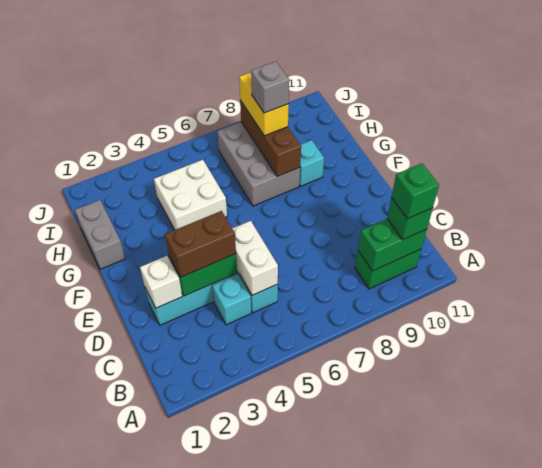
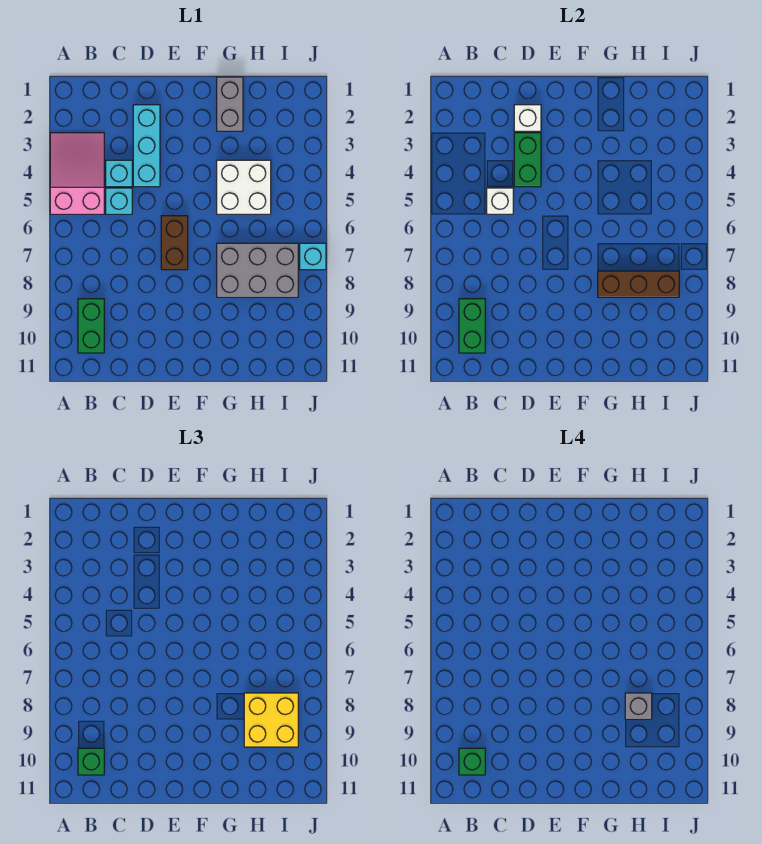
none -> pink slope A3:B5 level 1 top 5
white brick C5:D5 level 2 -> white brick C5 level 2
brown brick D3:D4 level 3 -> brown brick E6:E7 level 1
grey brick G1:H1 level 1 -> grey brick G1:G2 level 1
cyan brick G9 level 1 -> cyan brick J7 level 1
yellow brick H8:I8 level 3 -> yellow brick H8:I9 level 3

